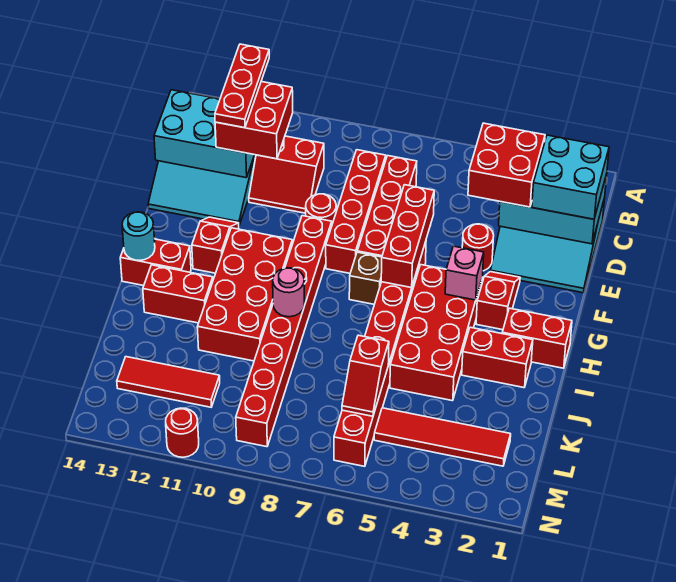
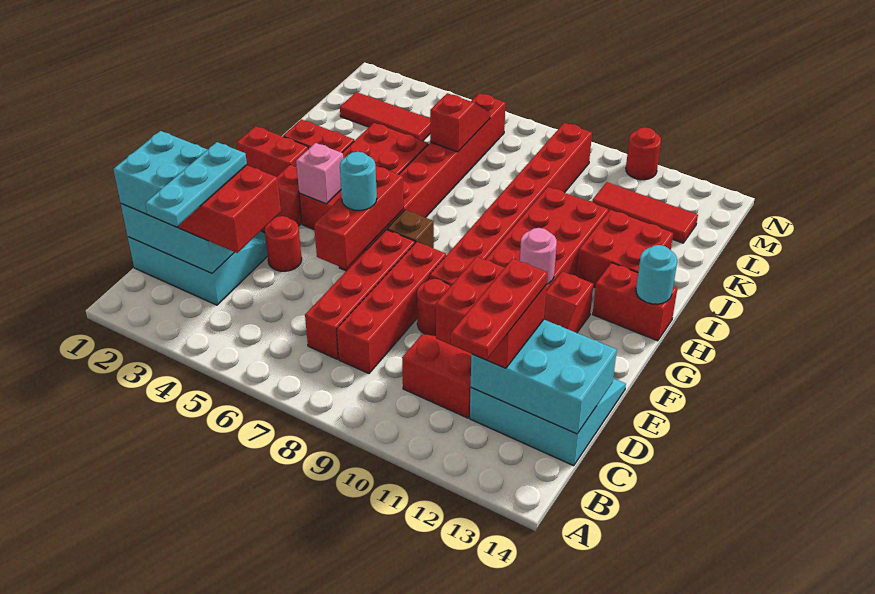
none -> cyan plate B3:D3 level 4
none -> cyan round brick F6 level 3
pink round brick I9 level 2 -> pink round brick G11 level 2
red brick I12:I13 level 1 -> red brick I12:J13 level 1
red tile L2:L5 level 1 -> red tile L2:L4 level 1

